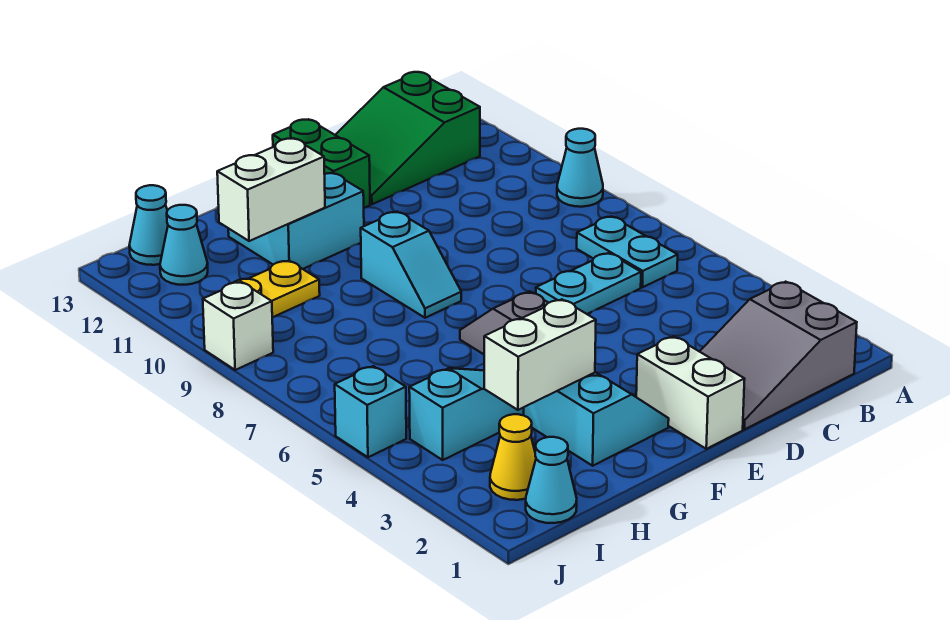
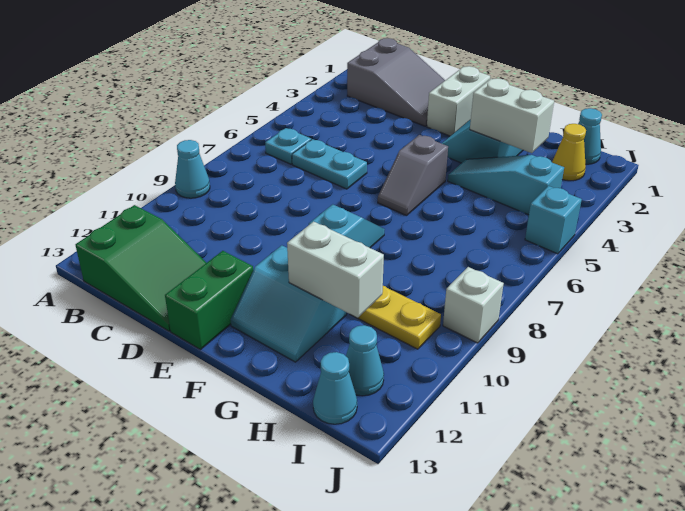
cyan plate B6:B7 level 1 -> cyan plate B6 level 1

